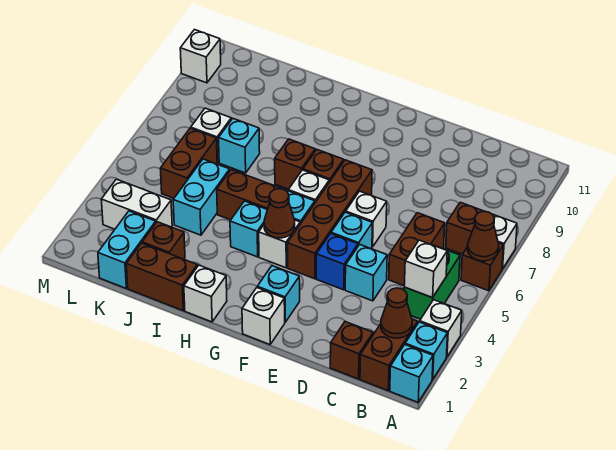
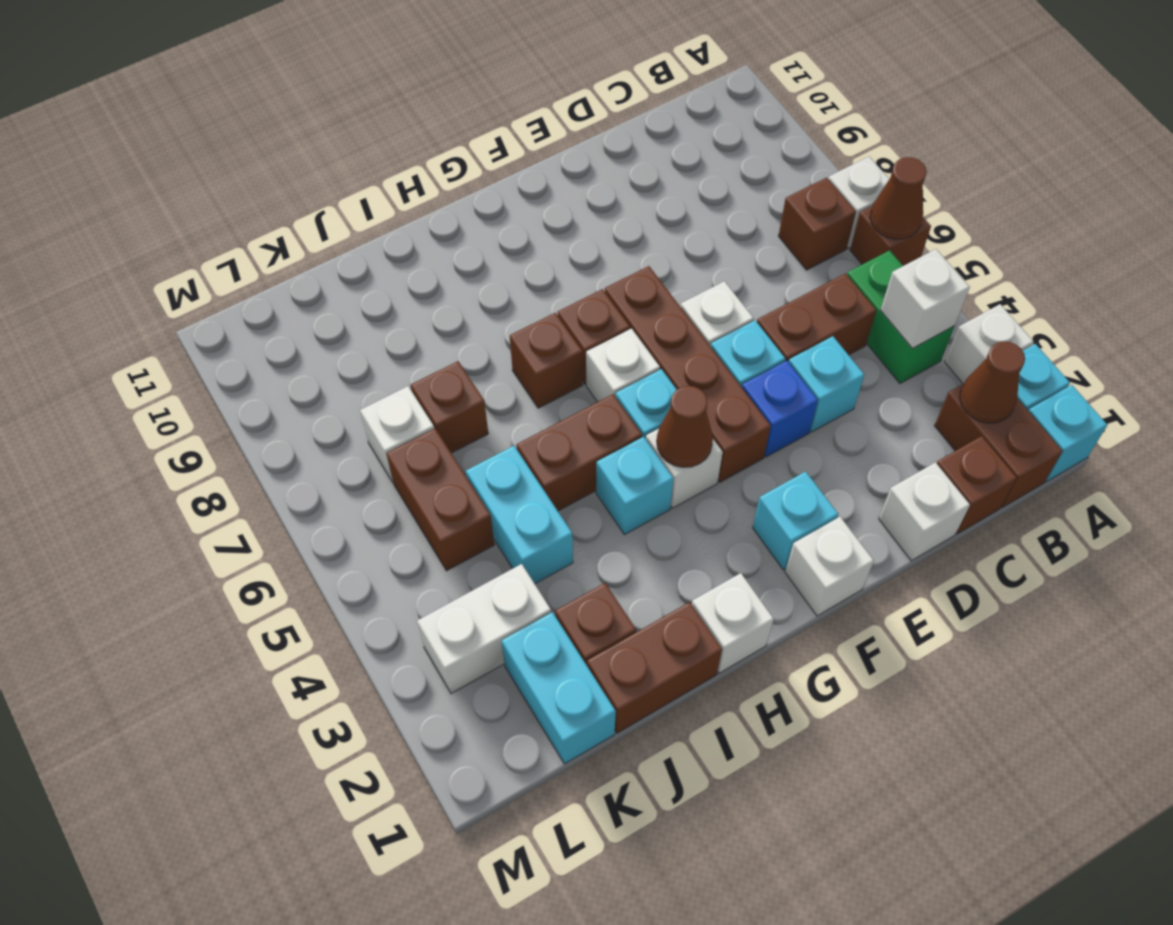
brown brick C5:C6 level 1 -> brown brick C5:D5 level 1
cyan brick J7 level 1 -> brown brick J7 level 1
white brick M10 level 1 -> white brick D1 level 1

